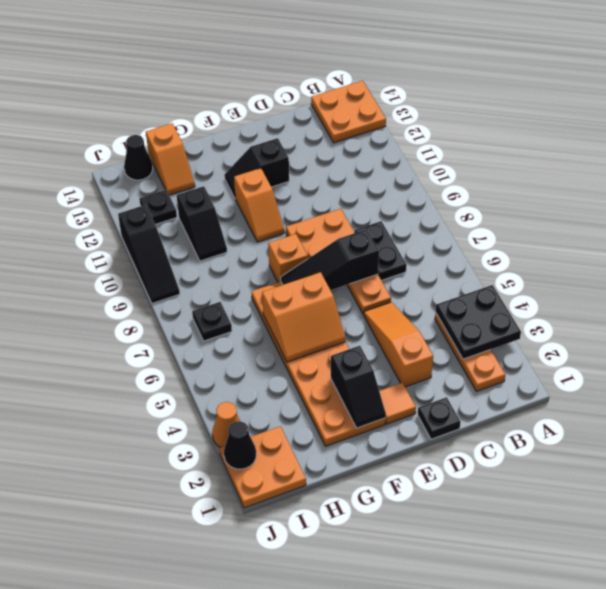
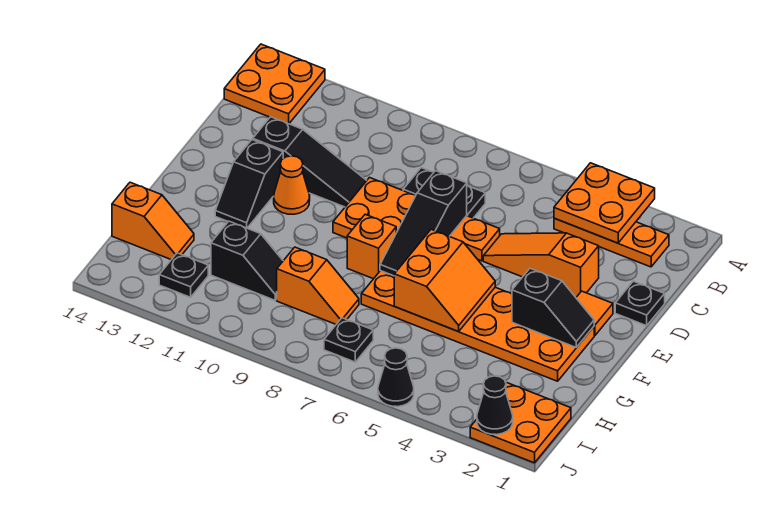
black plate A3:B4 level 2 -> orange plate A3:B4 level 2
orange slope F10:F11 level 1 top 11 -> orange slope H8:H9 level 1 top 9
black cone I14 level 1 -> black cone J5 level 1
orange cone J3 level 1 -> orange cone E11 level 1
black slope J9:J11 level 1 top 11 -> black slope D10:D12 level 1 top 12

